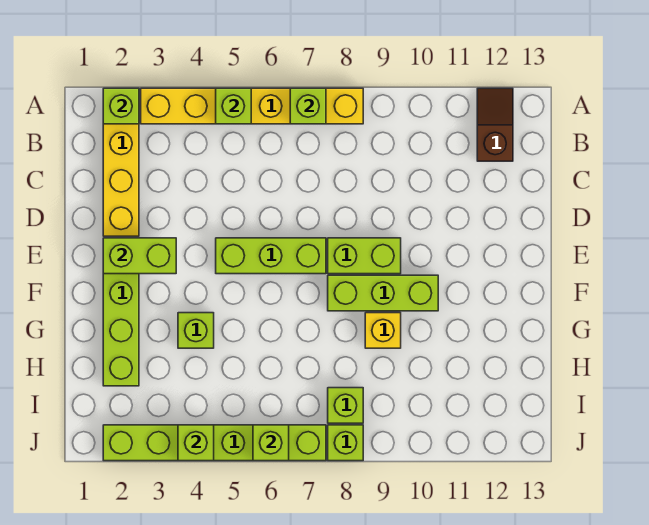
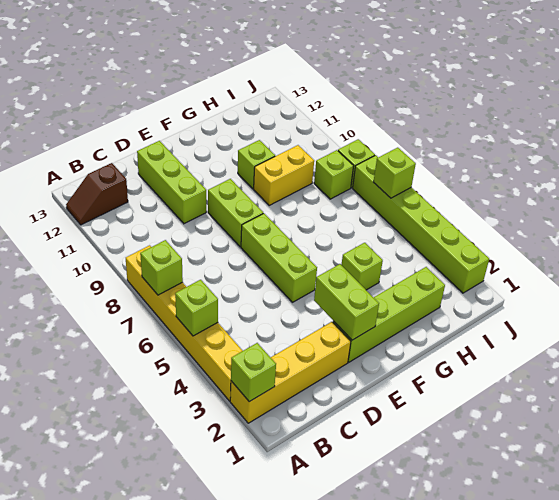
lime brick F8:F10 level 1 -> lime brick D10:D12 level 1
yellow brick G9 level 1 -> yellow brick G9:H9 level 1
lime brick J4 level 2 -> lime brick G10 level 1

